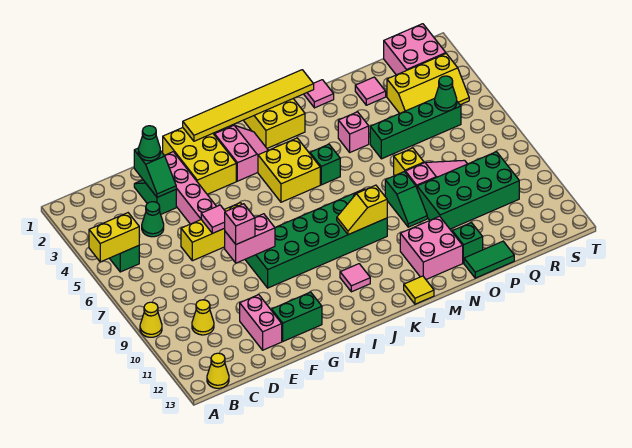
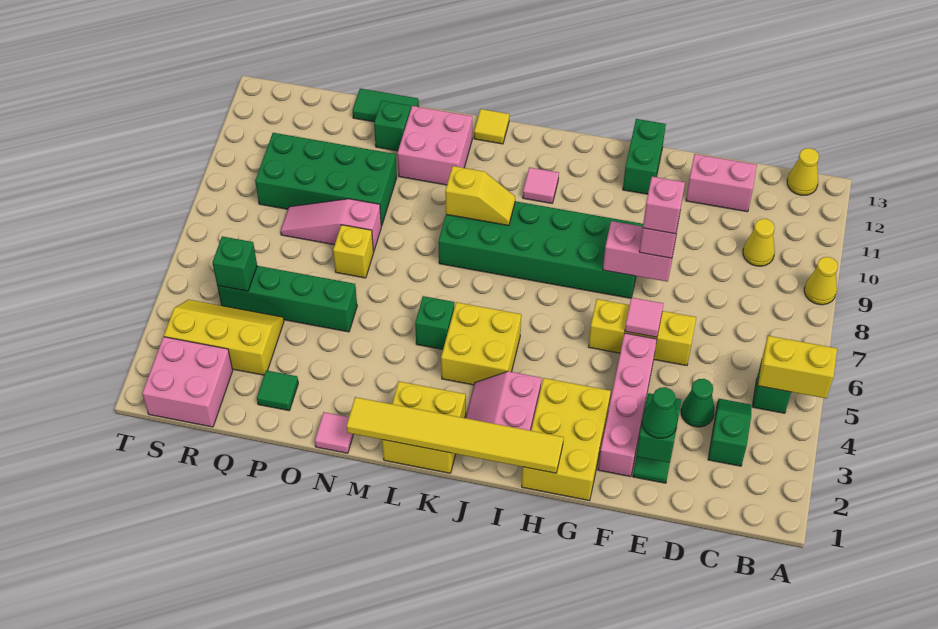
pink brick E11:E12 level 1 -> pink brick D12:E12 level 1
green brick F12:G12 level 1 -> green brick G12:G13 level 1
pink brick N4 level 1 -> pink brick F8 level 4
green slope N8:N9 level 1 top 8 -> green slope C3:C4 level 1 top 3
pink tile P2 level 1 -> green tile P2 level 1
green cone R5 level 2 -> green brick R5 level 2

